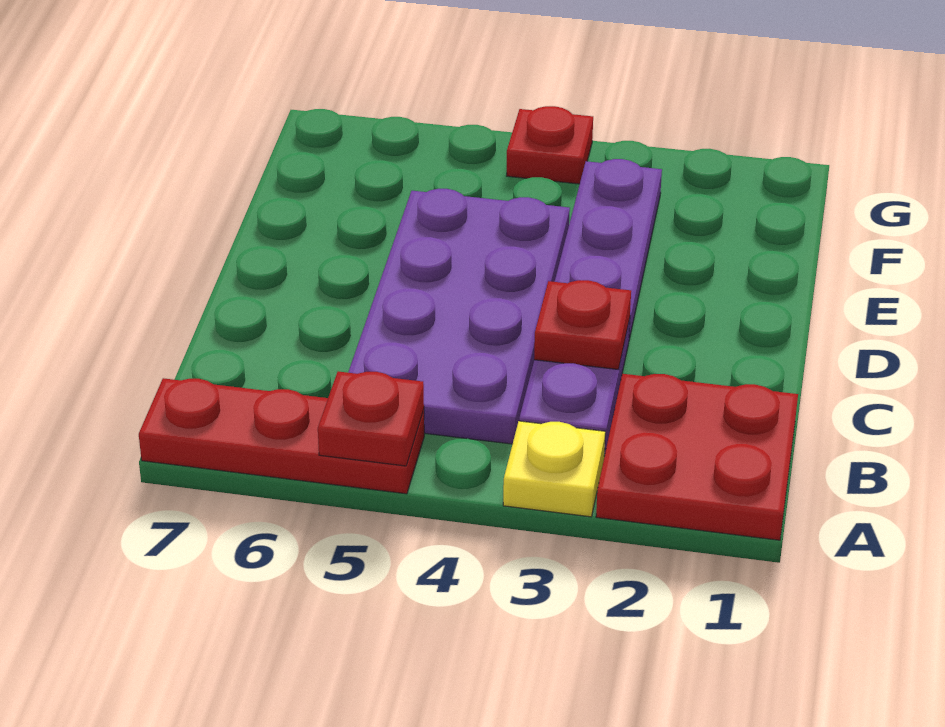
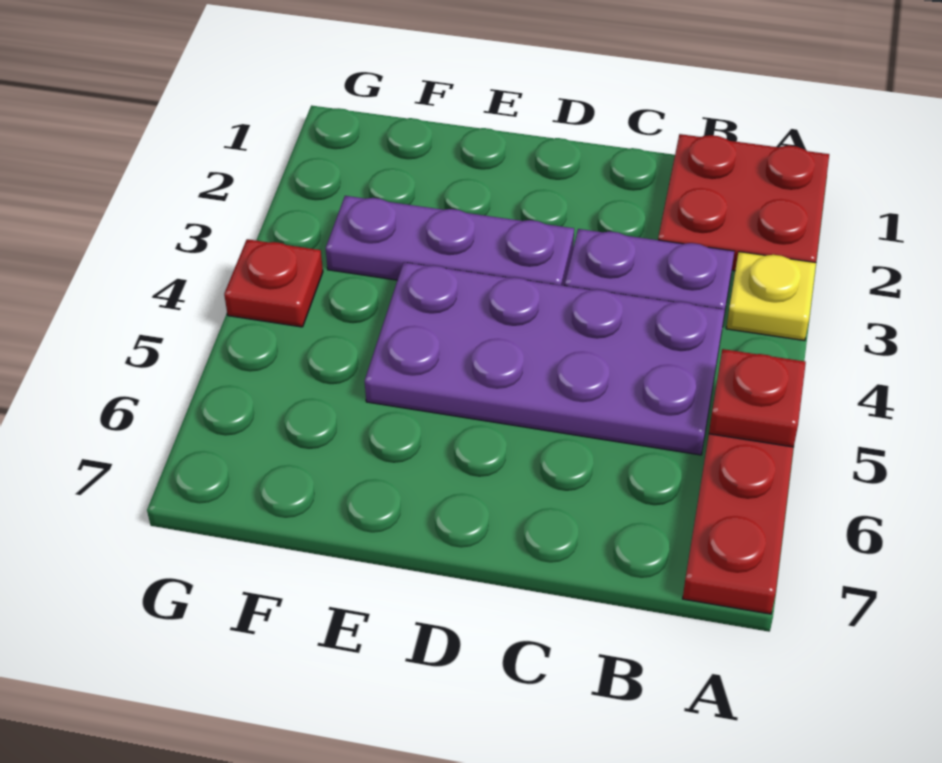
red plate C3 level 2 -> none

